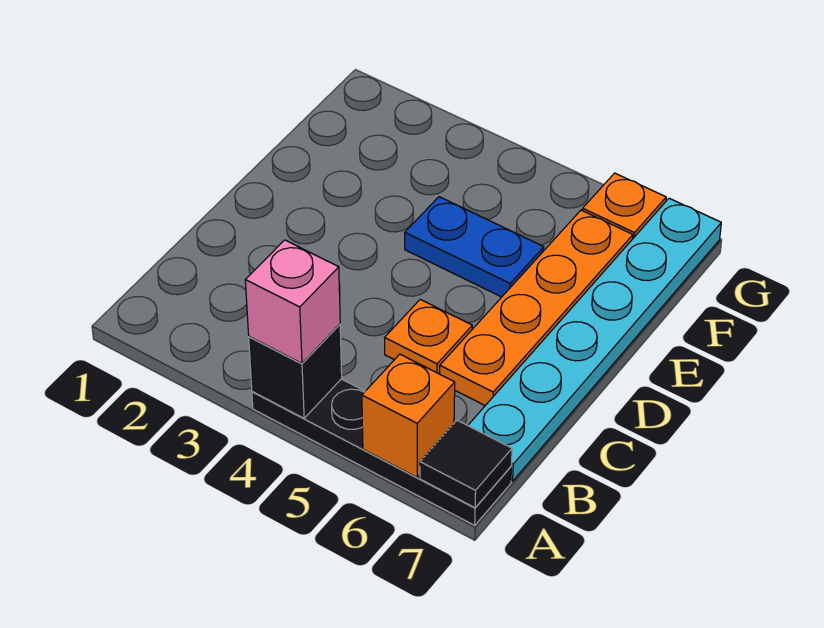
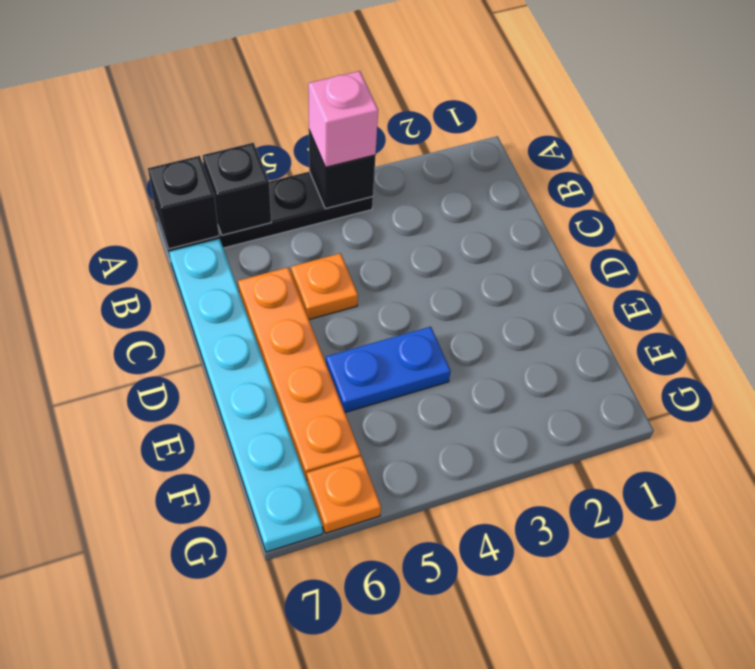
orange brick A6 level 2 -> black brick A6 level 2
black tile A7 level 2 -> black brick A7 level 2

